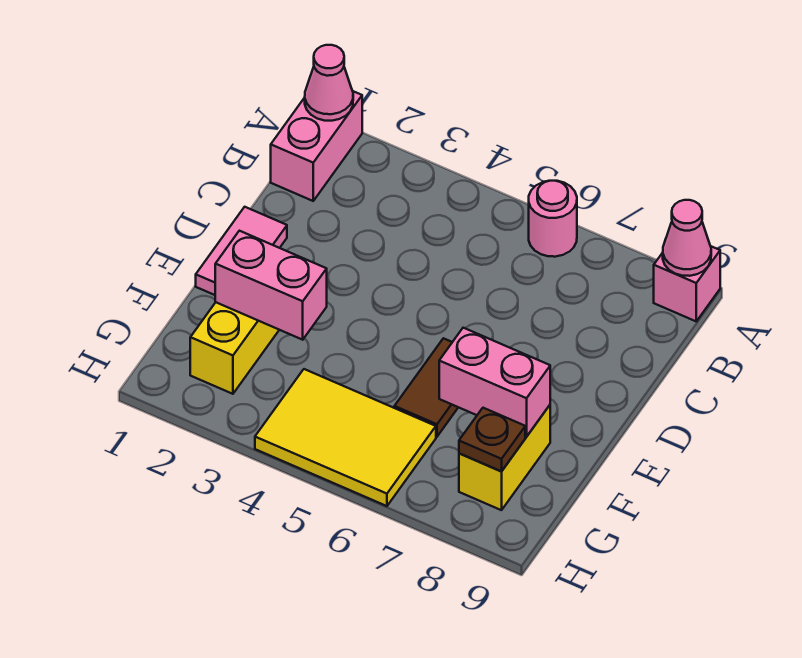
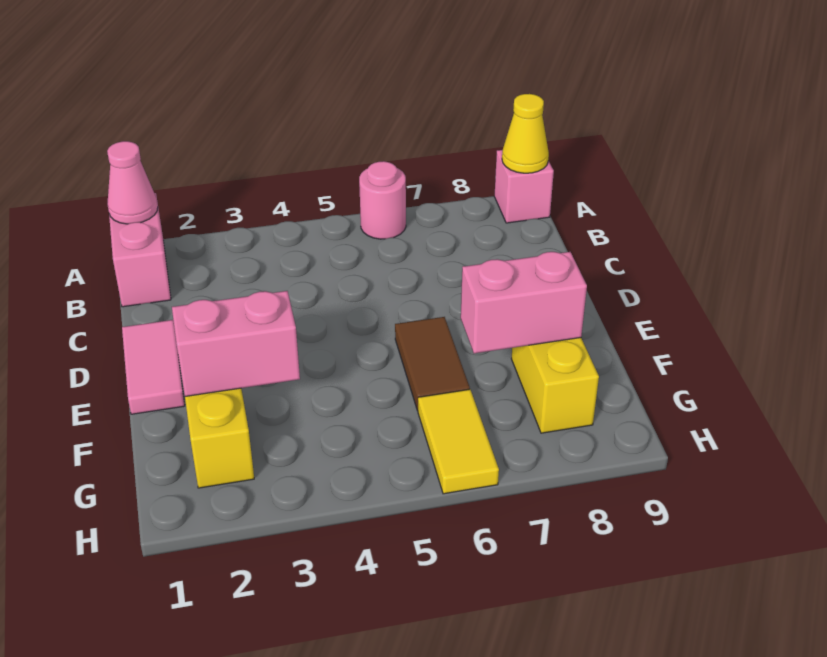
pink cone A9 level 2 -> yellow cone A9 level 2
yellow tile G4:H6 level 1 -> yellow tile G6:H6 level 1
brown plate G8 level 2 -> none

